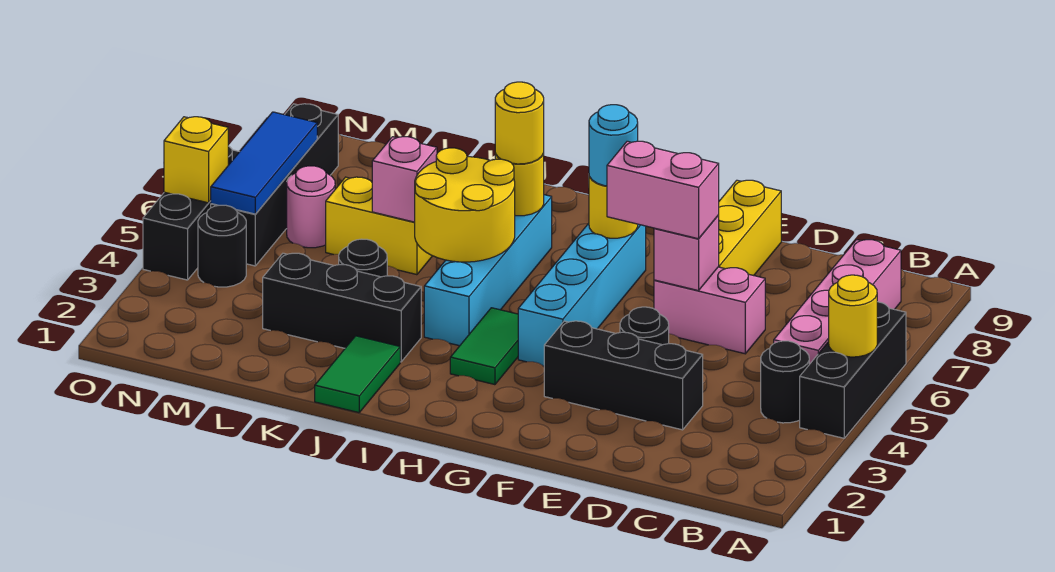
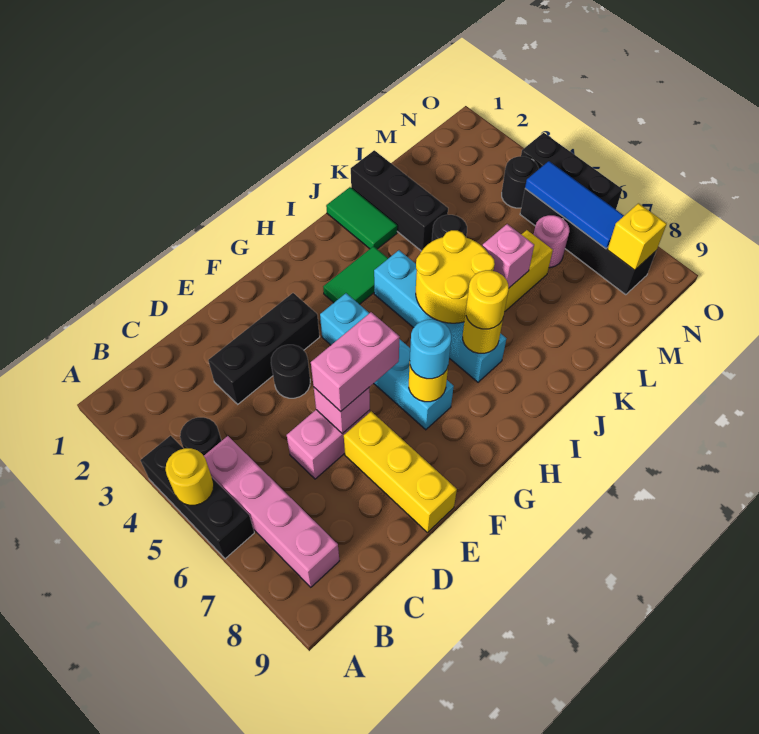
green tile H3:H4 level 1 -> green tile H3:I3 level 1
black brick J3:L3 level 1 -> black brick K1:K3 level 1
yellow brick O5 level 2 -> yellow brick N8 level 2

